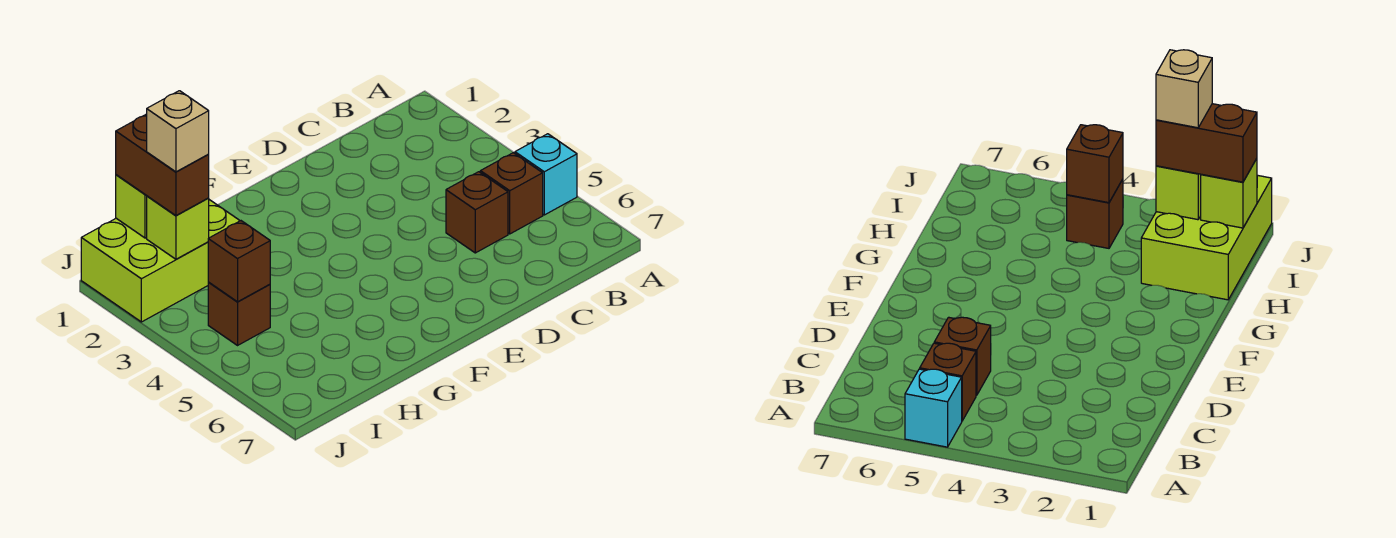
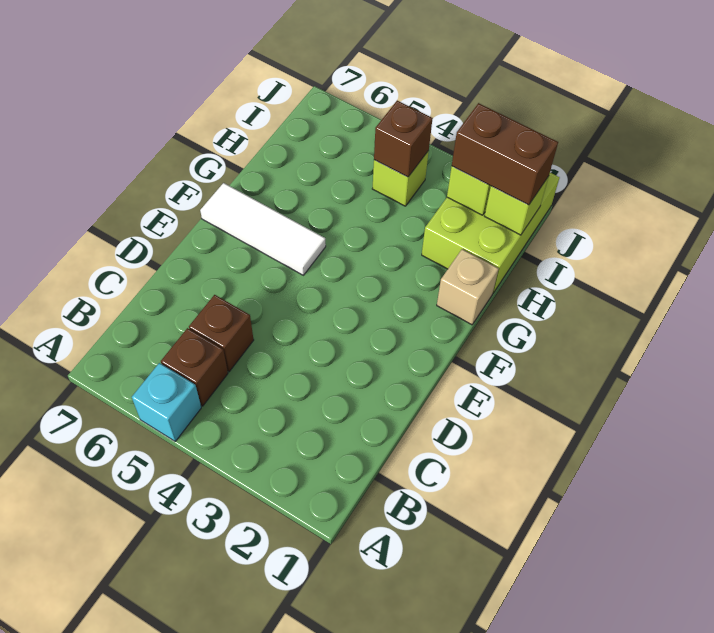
none -> white tile F5:F7 level 1
tan brick I2 level 4 -> tan brick G1 level 1
brown brick I4 level 1 -> lime brick I4 level 1

